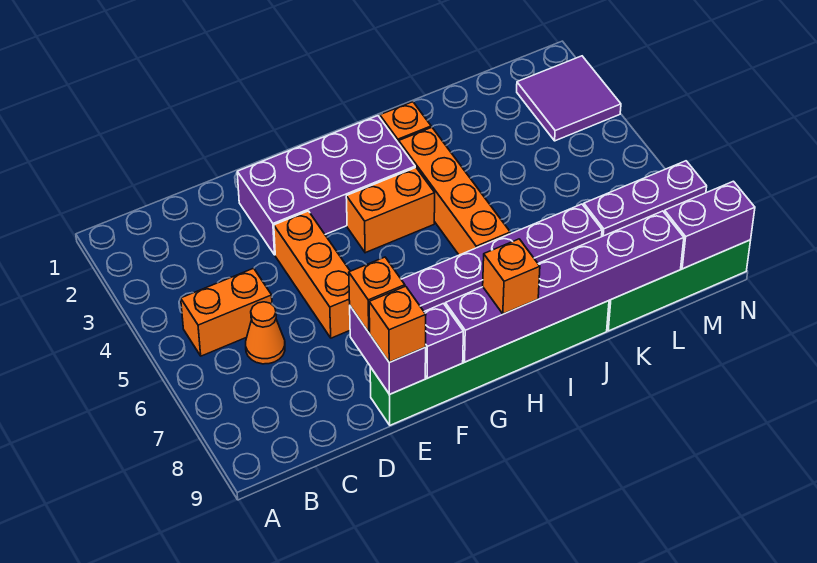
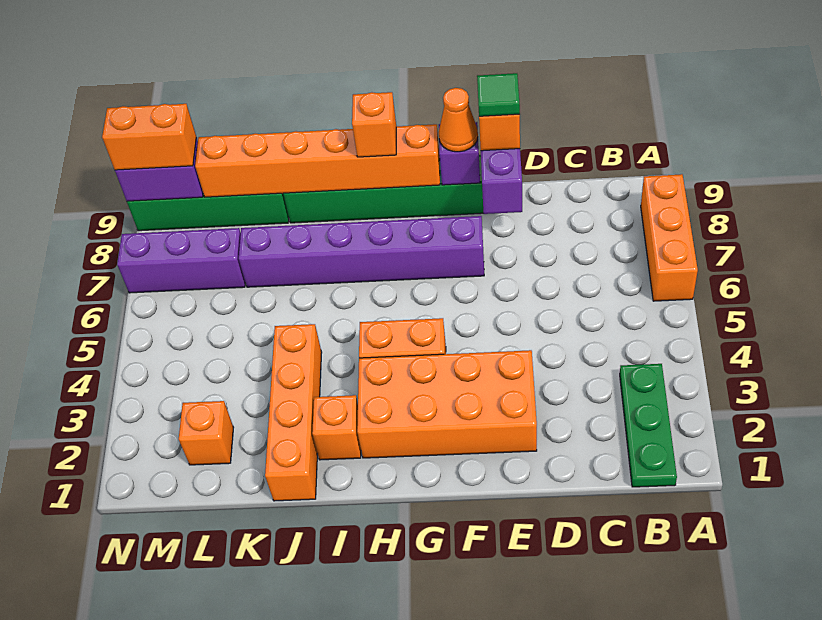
none -> green plate B1:B3 level 1
orange brick B5:C5 level 1 -> orange brick M9:N9 level 3
orange cone C6 level 1 -> orange cone F9 level 3
purple brick E2:H3 level 1 -> orange brick E2:H3 level 1
orange brick E4:E6 level 1 -> orange brick A6:A8 level 1
orange brick E8 level 3 -> orange brick L2 level 1
none -> green tile E9 level 4
purple brick G9:L9 level 2 -> orange brick G9:L9 level 2
orange brick I3:I6 level 1 -> orange brick J1:J4 level 1
purple tile M2:N3 level 1 -> none

